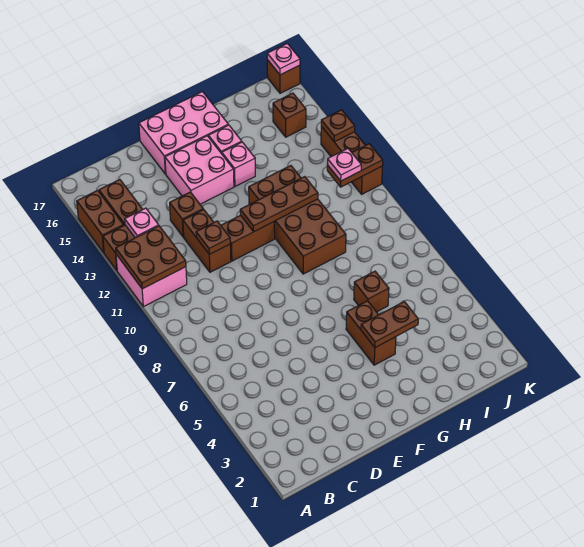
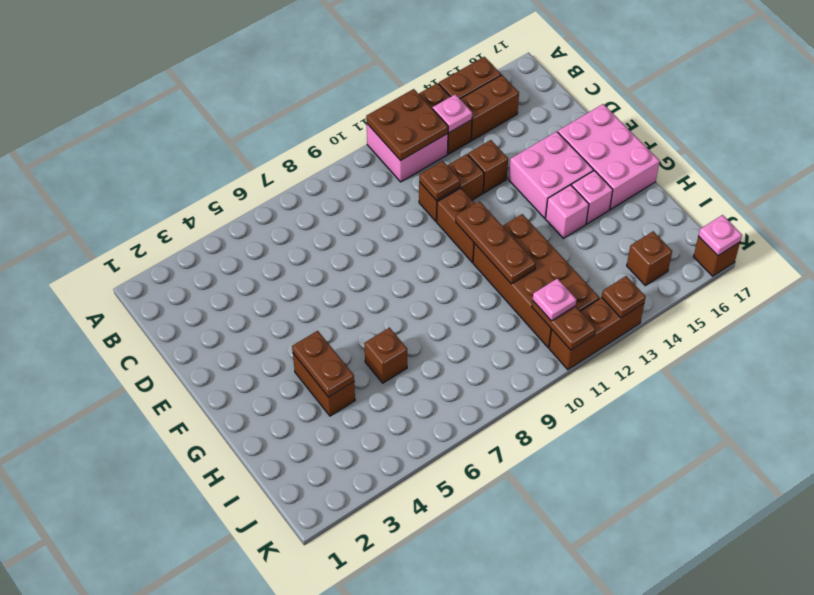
brown brick G4:G5 level 1 -> brown brick G4:H4 level 1
brown brick G9:H12 level 1 -> brown brick G11:J12 level 1

